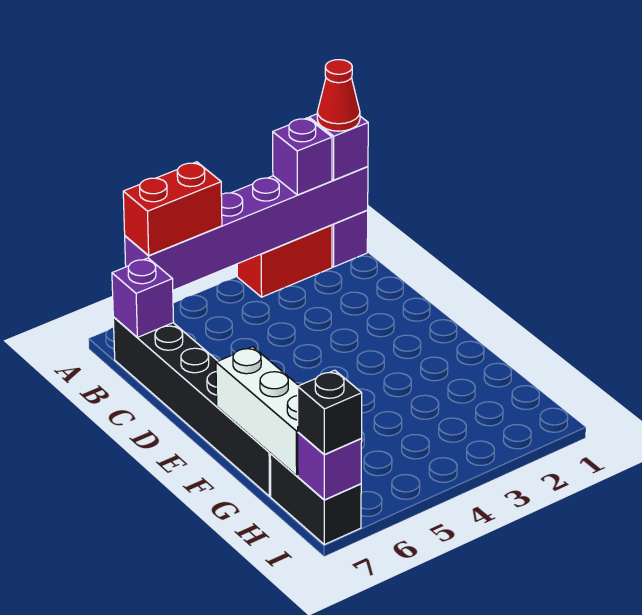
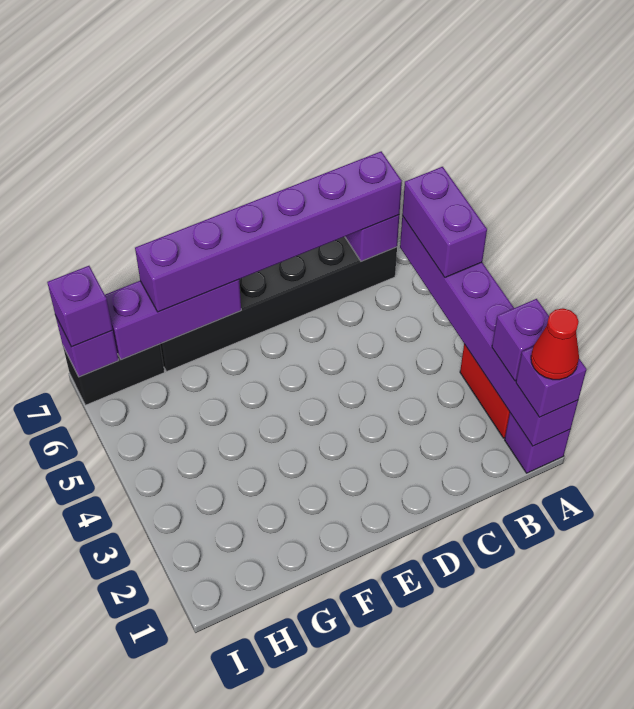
red brick A5:A6 level 3 -> purple brick A5:A6 level 3
none -> purple brick B7:G7 level 3
white brick F7:H7 level 2 -> purple brick F7:H7 level 2
black brick I7 level 3 -> purple brick I7 level 3

